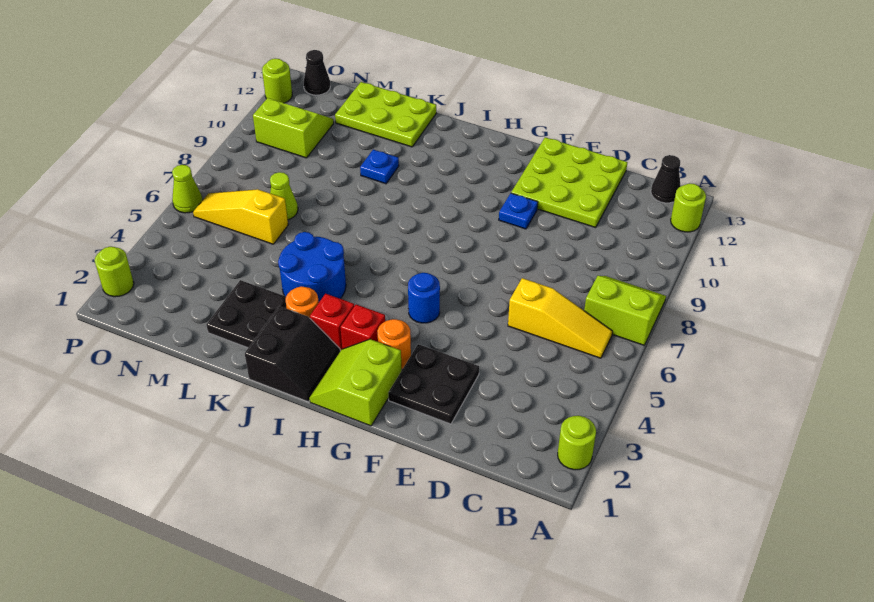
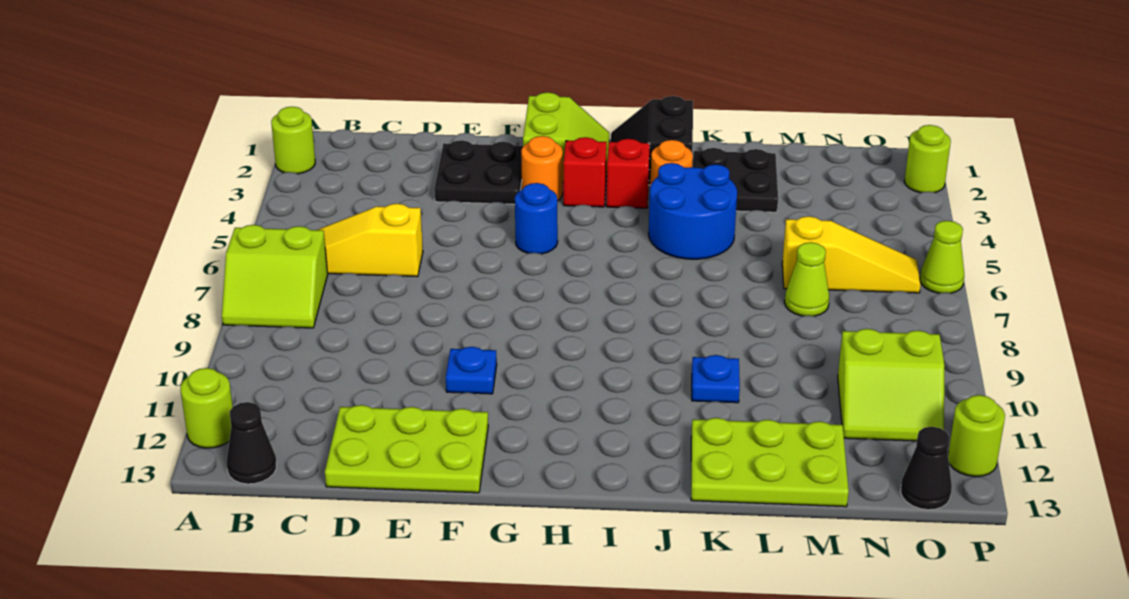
lime plate D11:F13 level 1 -> lime plate D12:F13 level 1

